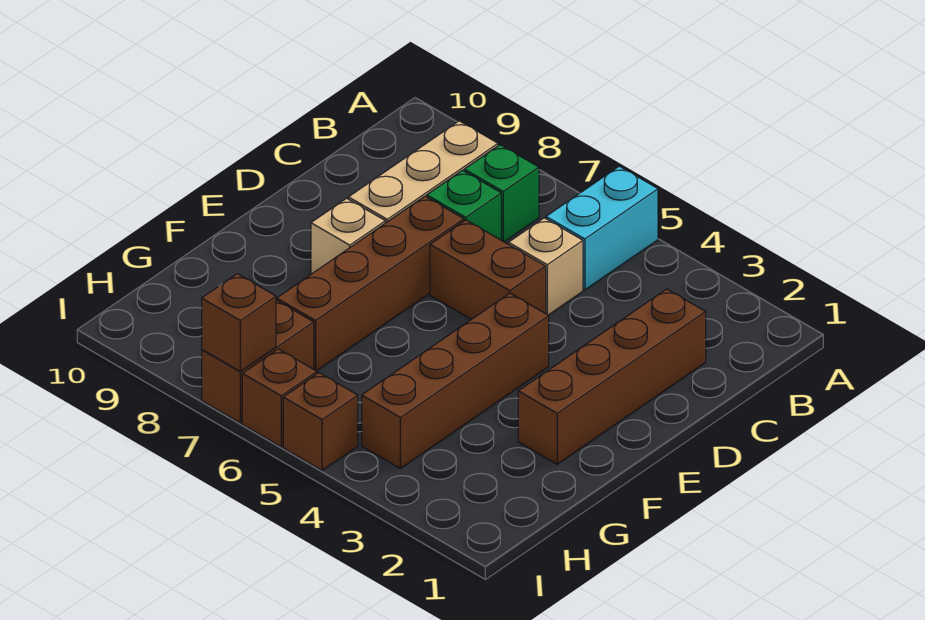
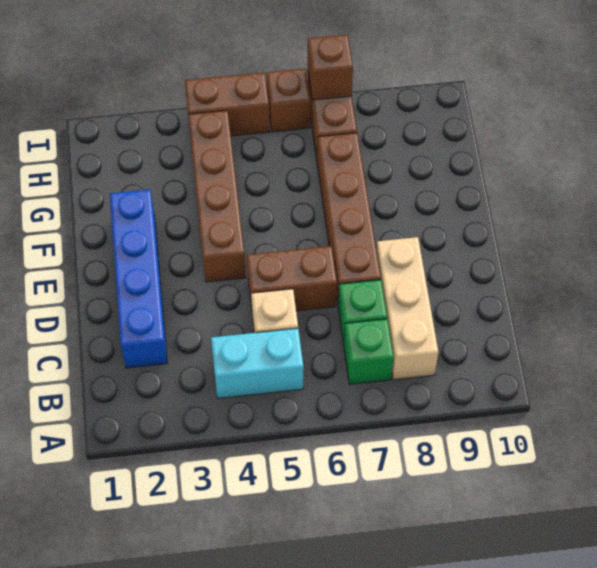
cyan brick A5:B5 level 1 -> cyan brick B4:B5 level 1
brown brick C2:F2 level 1 -> blue brick C2:F2 level 1
tan brick E8 level 1 -> none
brown brick I5 level 1 -> brown brick I4:I5 level 1

